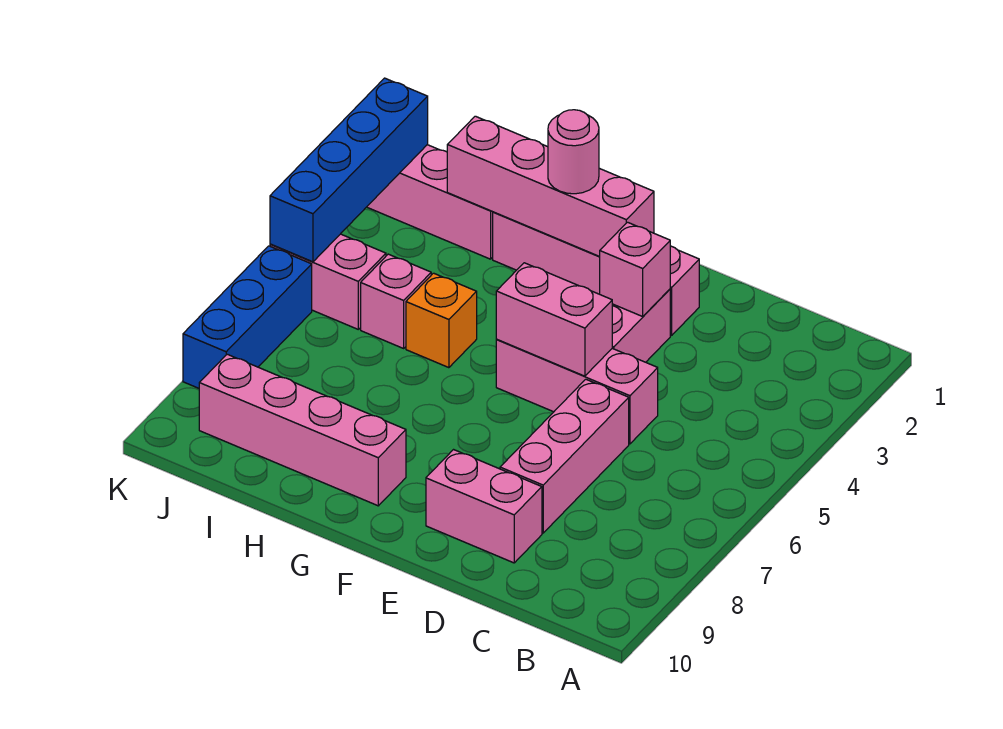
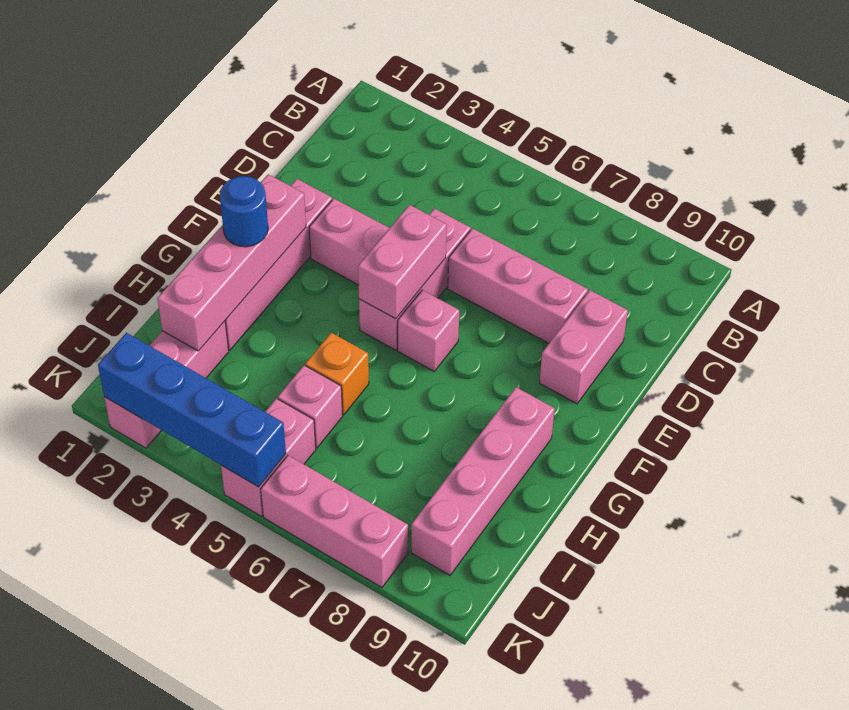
pink brick E3 level 2 -> pink brick F6 level 1
pink round brick G2 level 3 -> blue round brick G2 level 3
blue brick K6:K8 level 1 -> pink brick K6:K8 level 1

